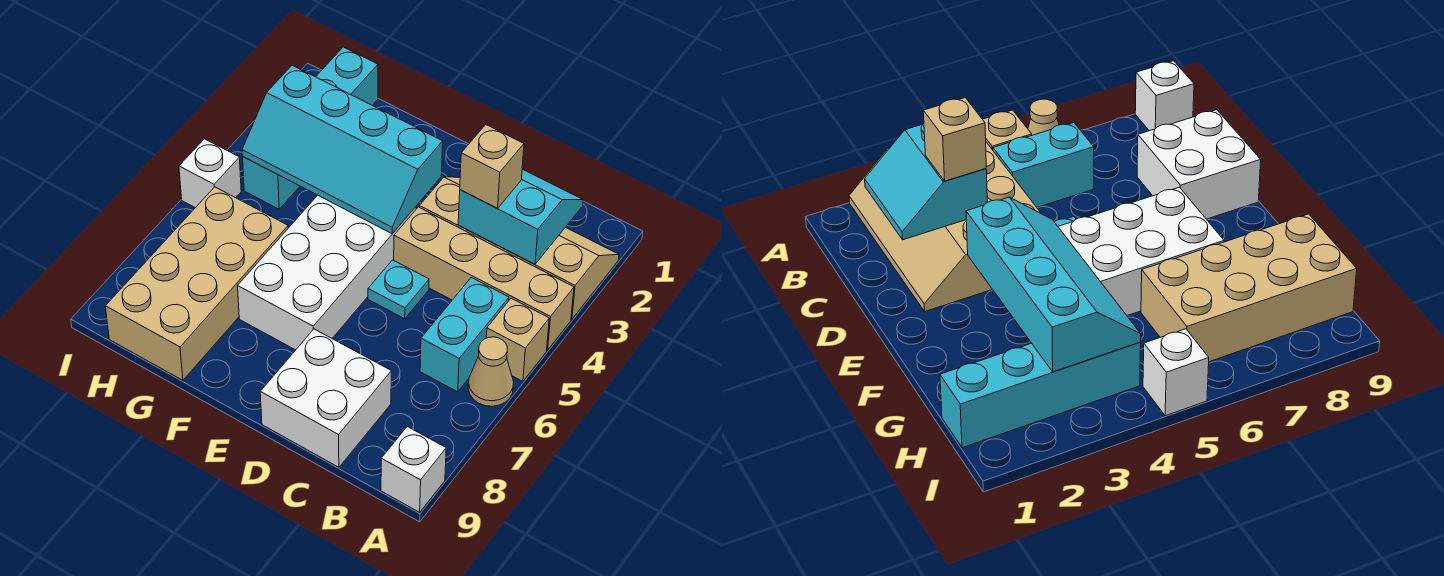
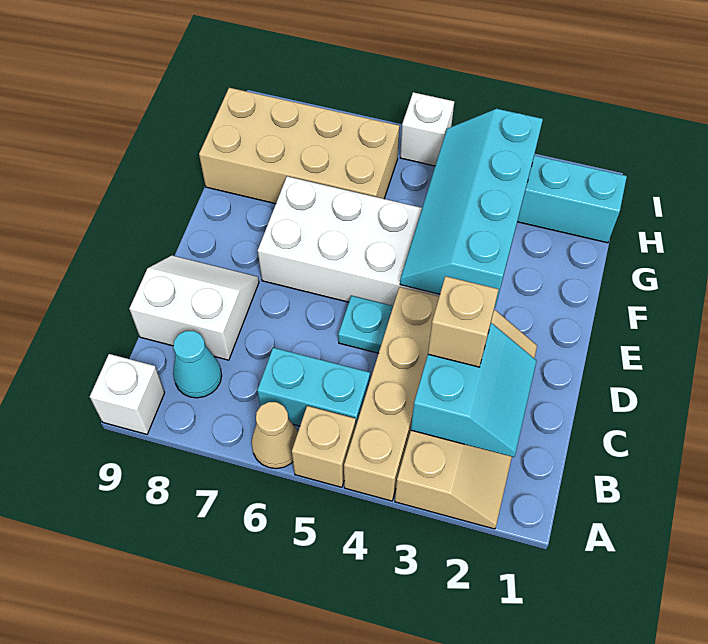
none -> cyan cone B8 level 1
white brick C8:D9 level 1 -> white slope C8:D9 level 1 top C

